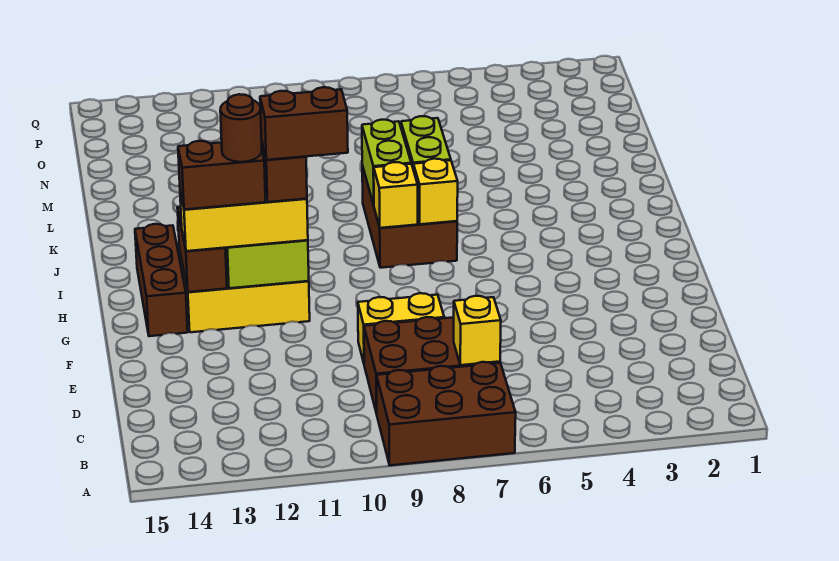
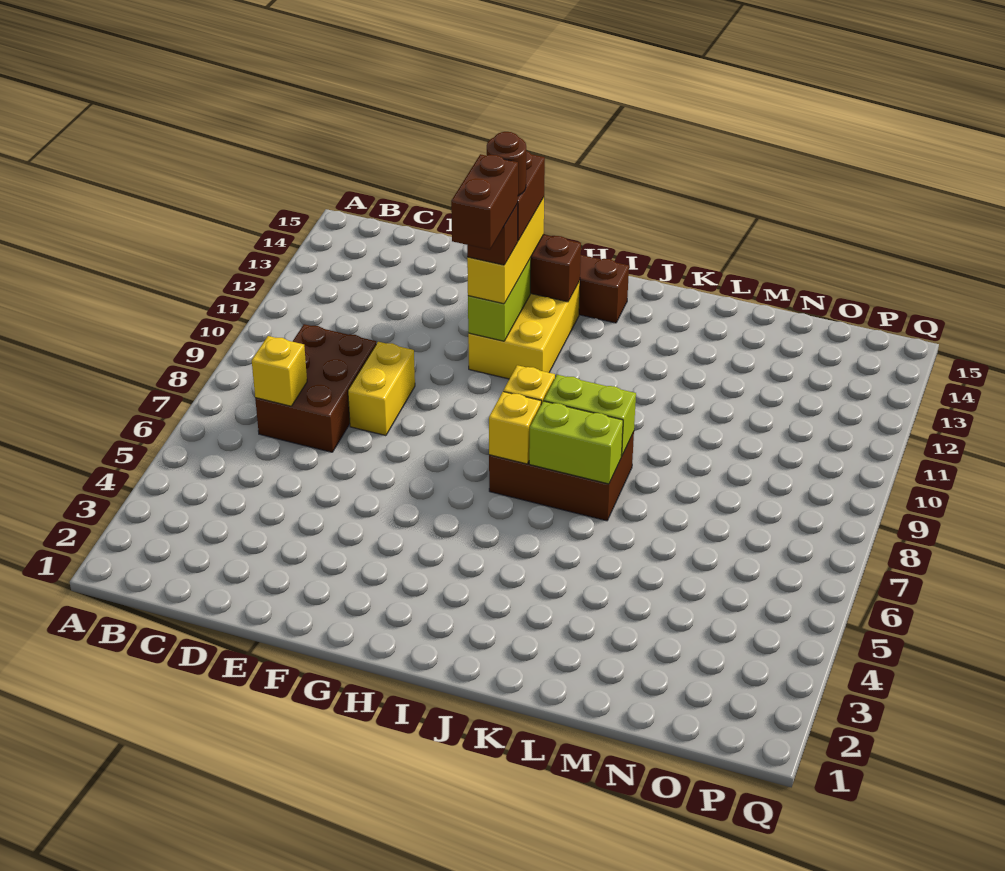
brown brick A7:B9 level 1 -> none

